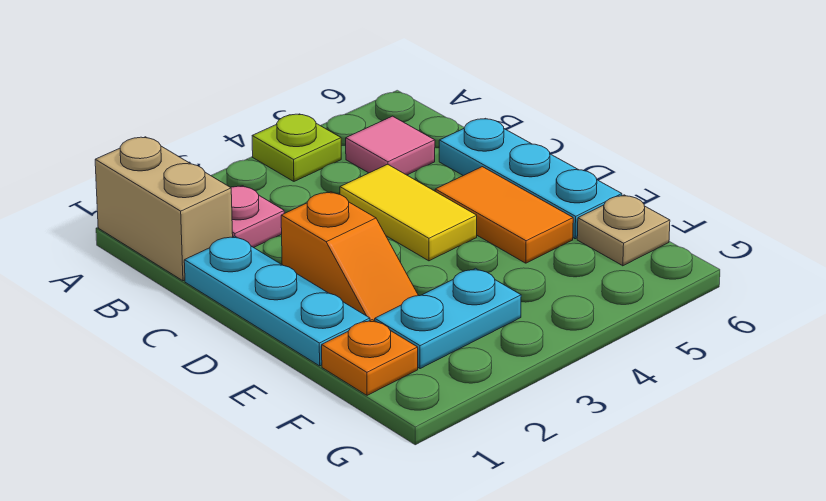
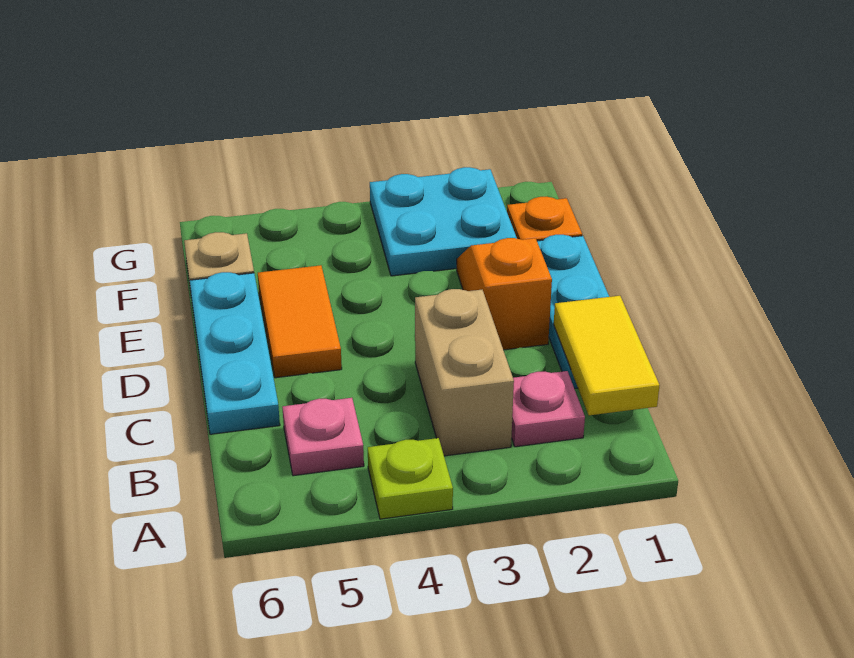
tan brick A1:B1 level 1 -> tan brick B3:C3 level 1
pink tile B5 level 1 -> pink plate B5 level 1
yellow tile C4:D4 level 1 -> yellow tile B1:C1 level 2
cyan plate F2:F3 level 1 -> cyan plate F2:G3 level 1

